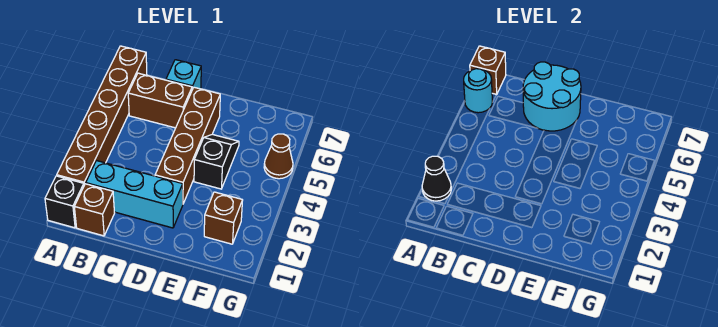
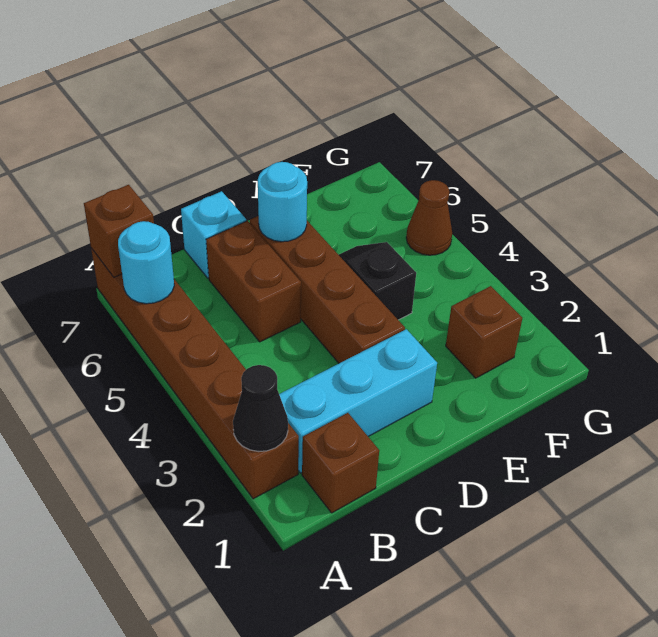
black brick A1 level 1 -> none
brown brick B6:C6 level 1 -> brown brick C5:C6 level 1
cyan round brick C6:D7 level 2 -> cyan round brick D6 level 2

